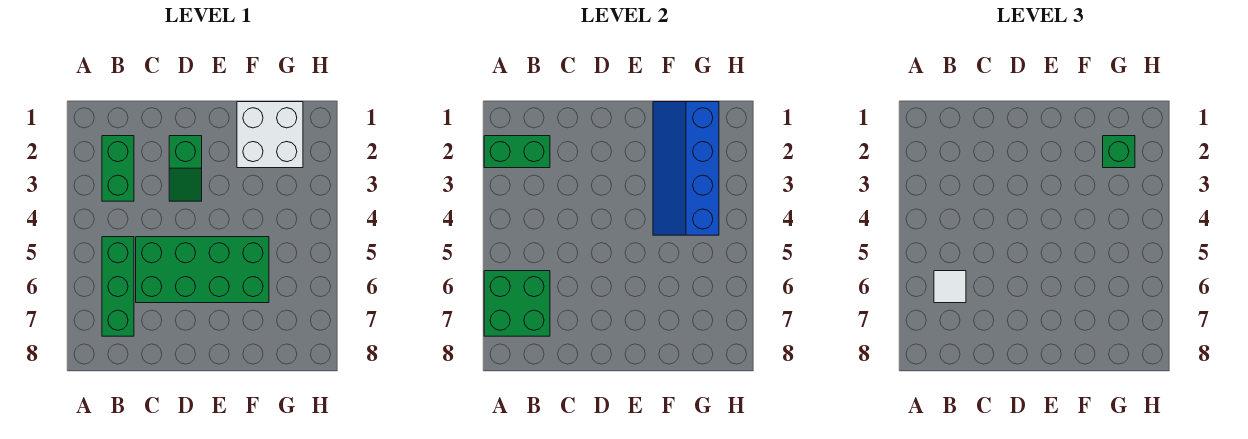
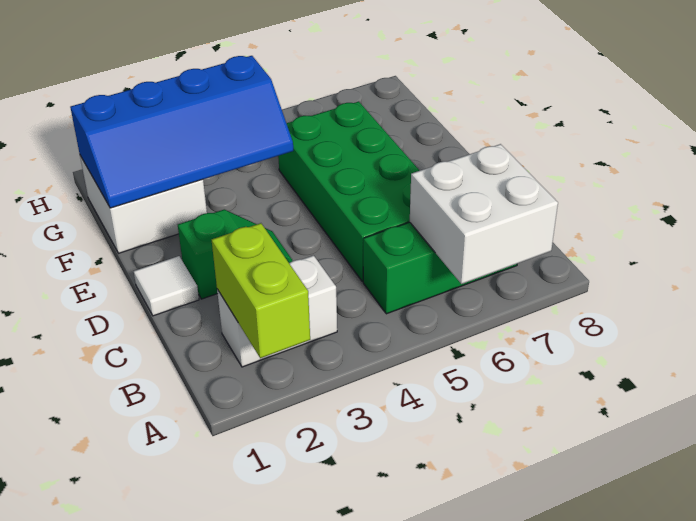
green brick A2:B2 level 2 -> lime brick A2:B2 level 2
green brick A6:B7 level 2 -> white brick A6:B7 level 2
green brick B2:B3 level 1 -> white brick B2:B3 level 1
white tile B6 level 3 -> white tile D1 level 1
green brick G2 level 3 -> none

